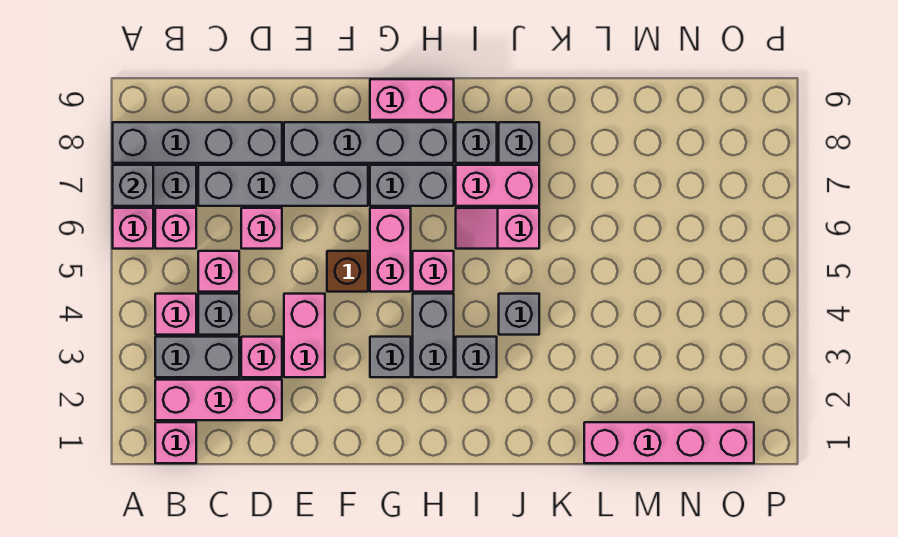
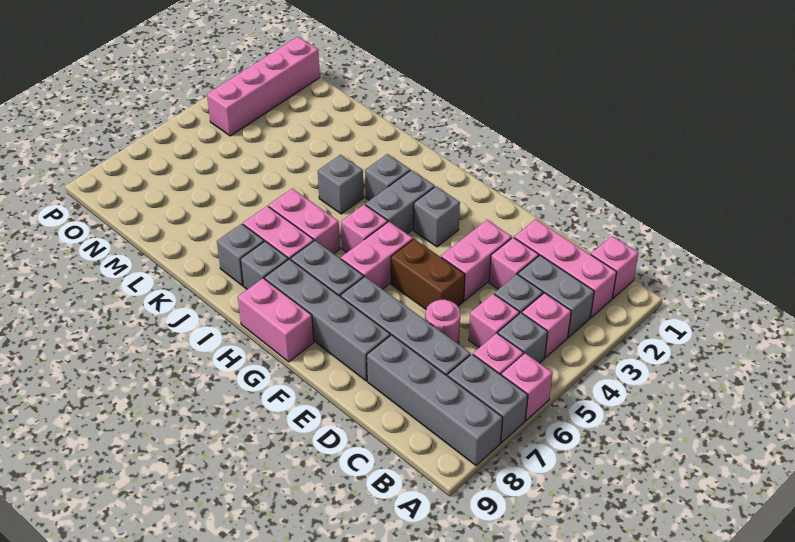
grey brick A7 level 2 -> grey brick B5 level 1
pink brick D6 level 1 -> pink round brick D6 level 1
brown brick F5 level 1 -> brown brick E5:F5 level 1
pink slope I6:J6 level 1 top J -> pink brick I6:J6 level 1
pink brick L1:O1 level 1 -> pink brick O1:O4 level 1

